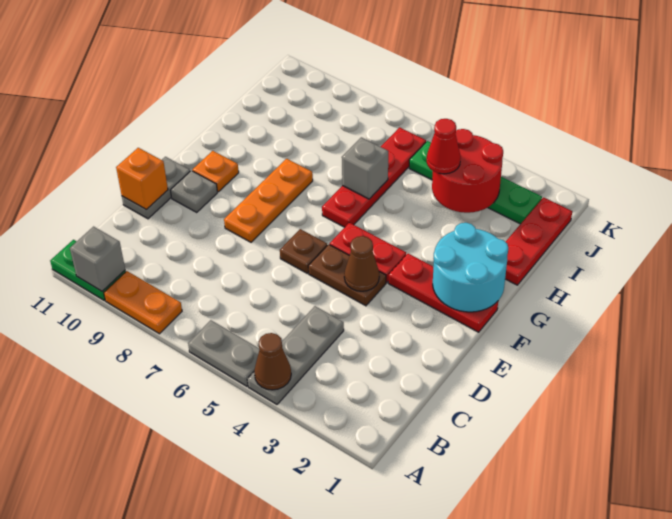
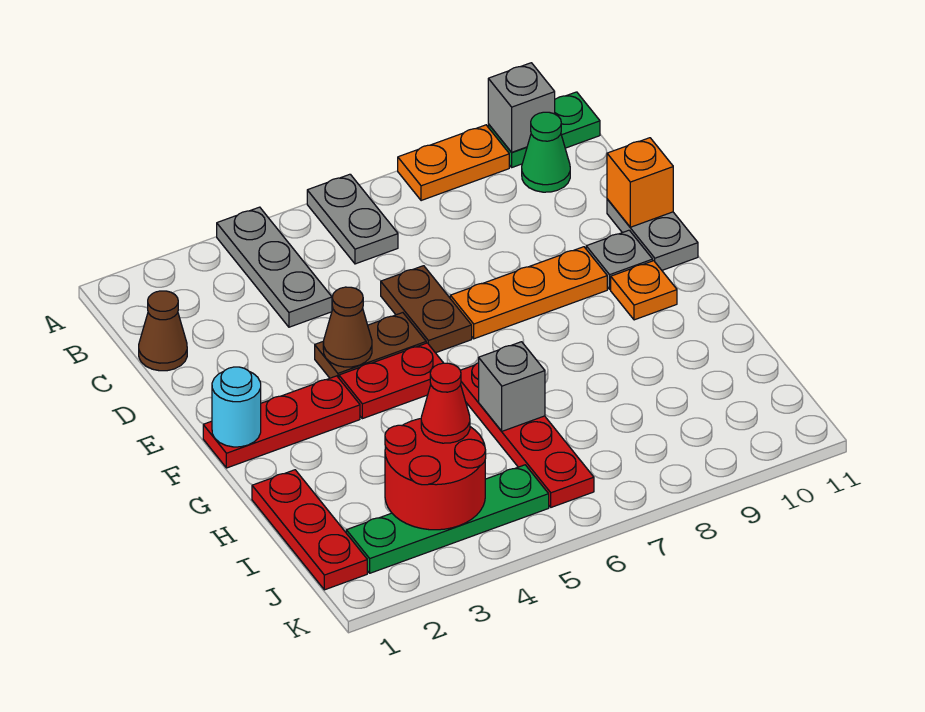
brown cone A4 level 2 -> brown cone C1 level 1
grey plate A5:A6 level 1 -> grey plate A6:B6 level 1
none -> green cone B10 level 1
brown plate E6 level 1 -> brown plate D6:E6 level 1
orange plate E8:G8 level 1 -> orange plate E7:E9 level 1
cyan round brick F1:G2 level 2 -> cyan round brick F1 level 2

